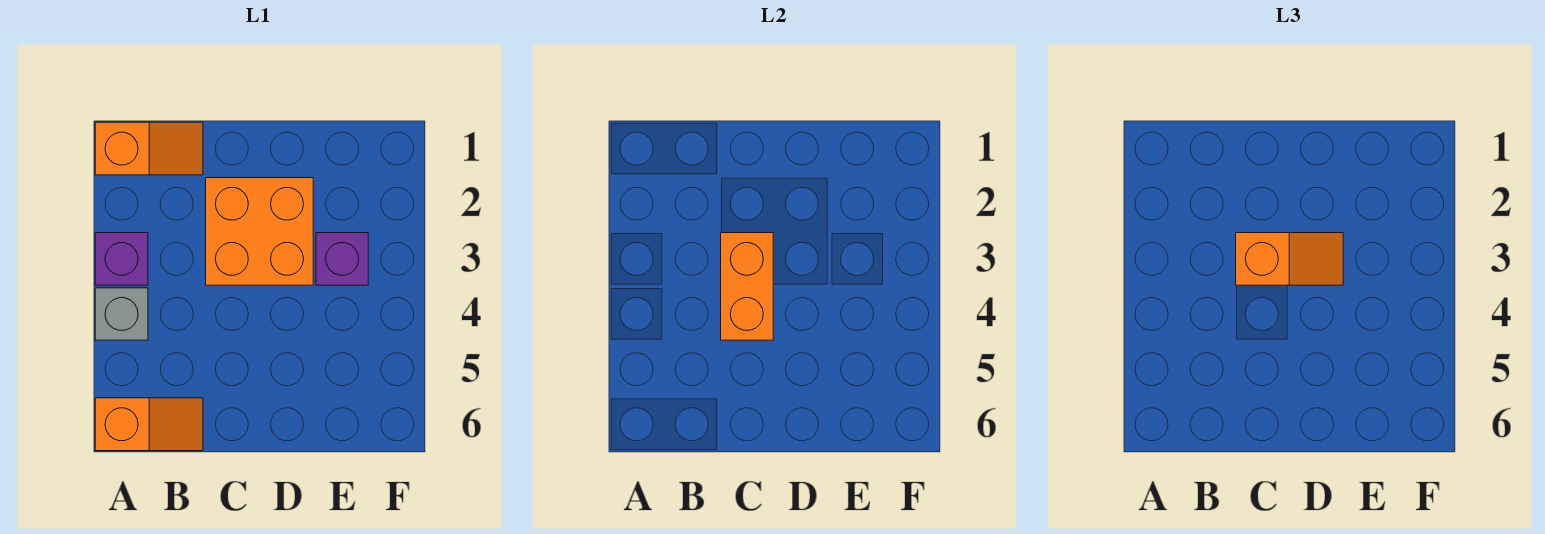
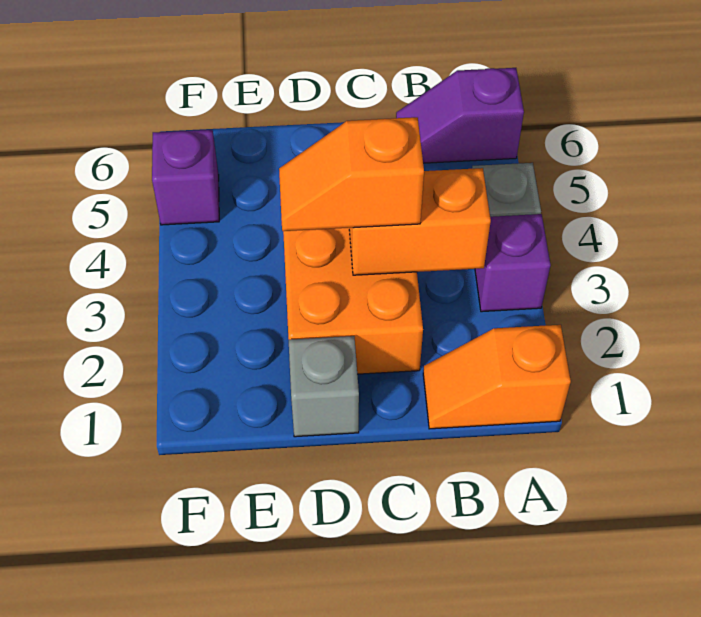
orange slope A6:B6 level 1 top A -> purple slope A6:B6 level 1 top A
orange brick C3:C4 level 2 -> orange brick B3:C3 level 2
none -> grey brick D1 level 1
purple brick E3 level 1 -> purple brick F5 level 1

